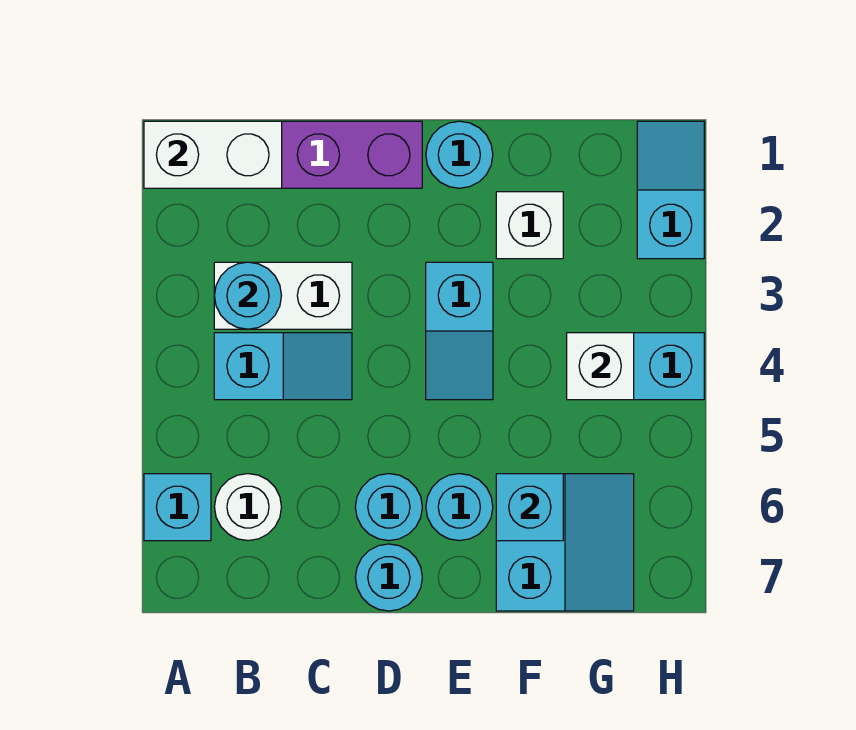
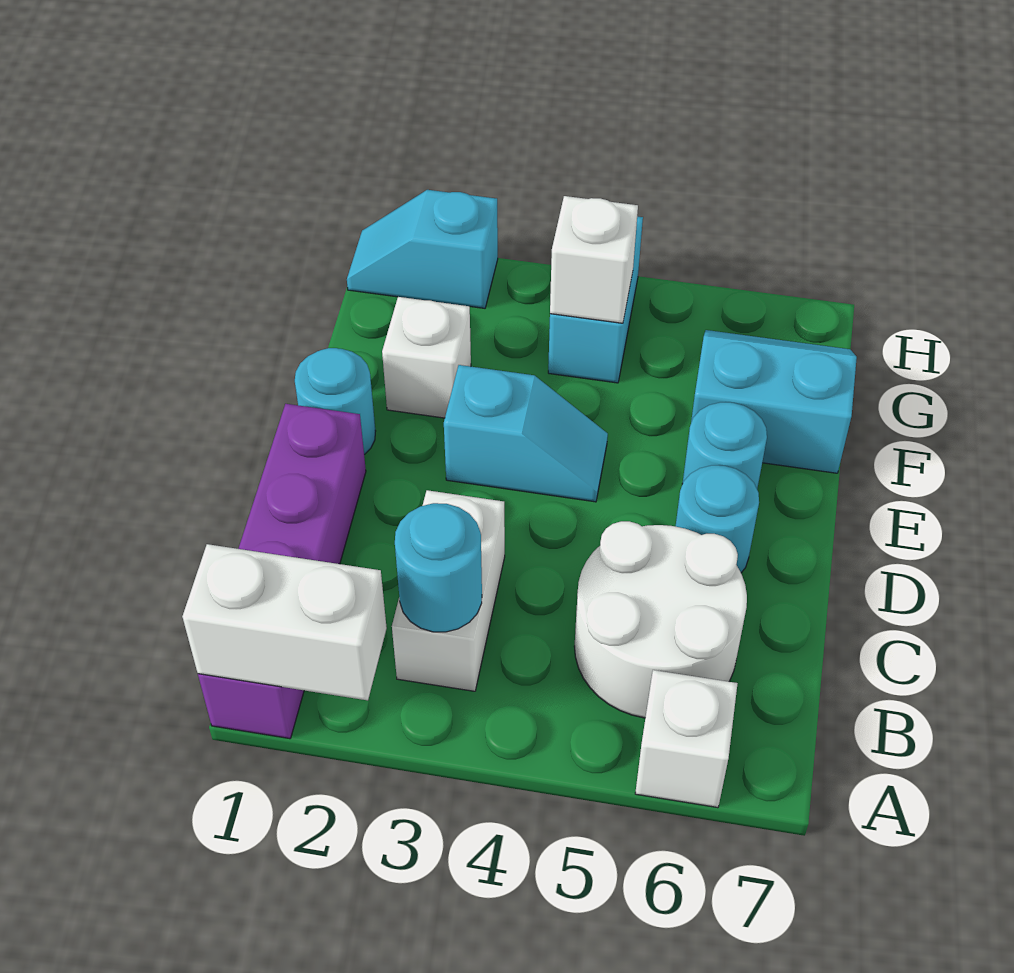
white brick A1:B1 level 2 -> white brick A1:A2 level 2
cyan brick A6 level 1 -> white brick A6 level 1
cyan slope B4:C4 level 1 top B -> none
white round brick B6 level 1 -> white round brick B5:C6 level 1
cyan round brick D7 level 1 -> none
cyan brick F6 level 2 -> none

